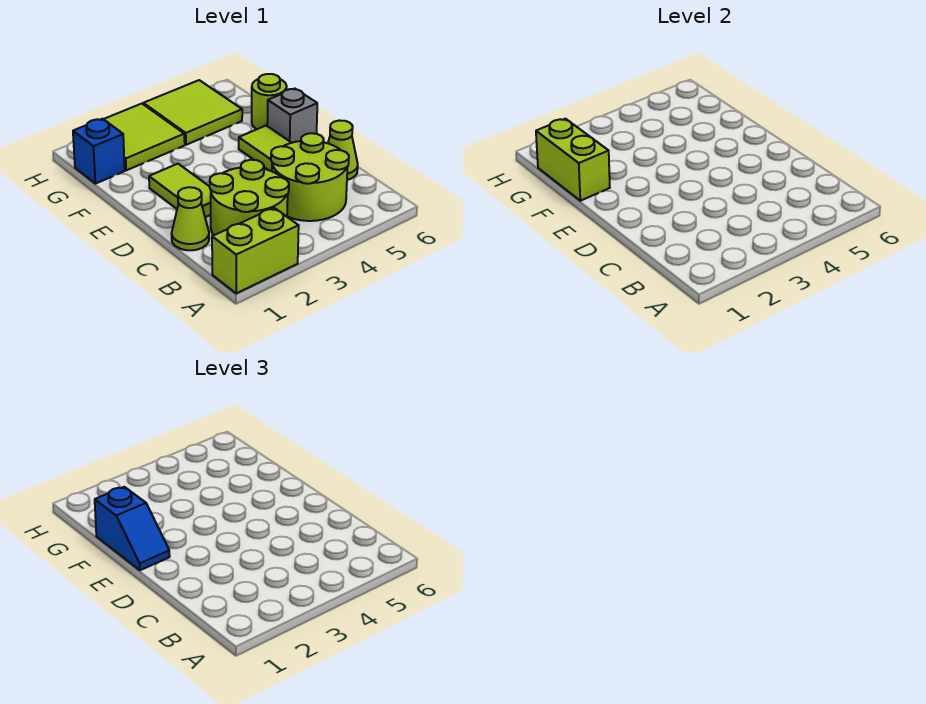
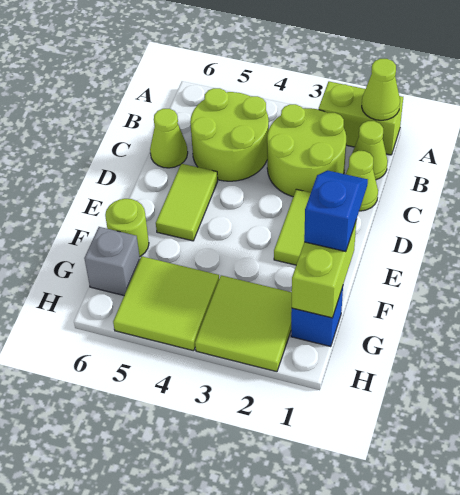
none -> lime cone A1 level 2
none -> lime cone B1 level 1
grey brick E6 level 1 -> grey brick G6 level 1

